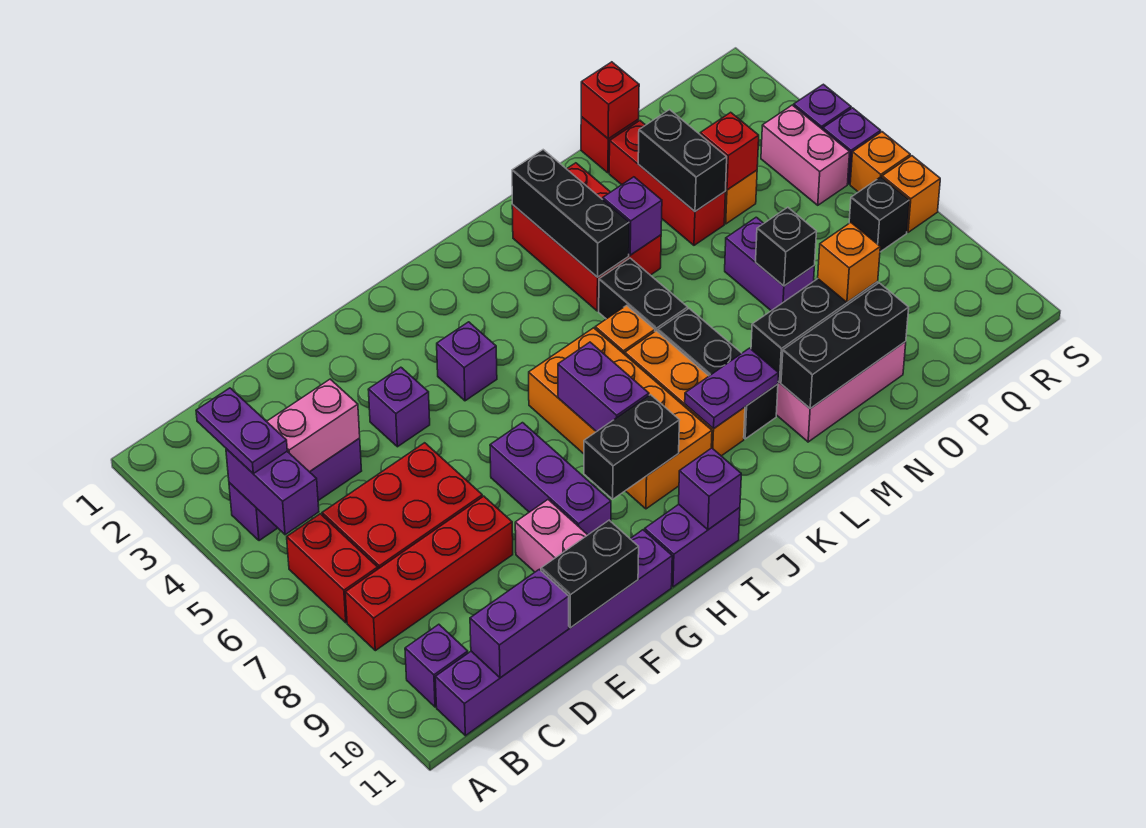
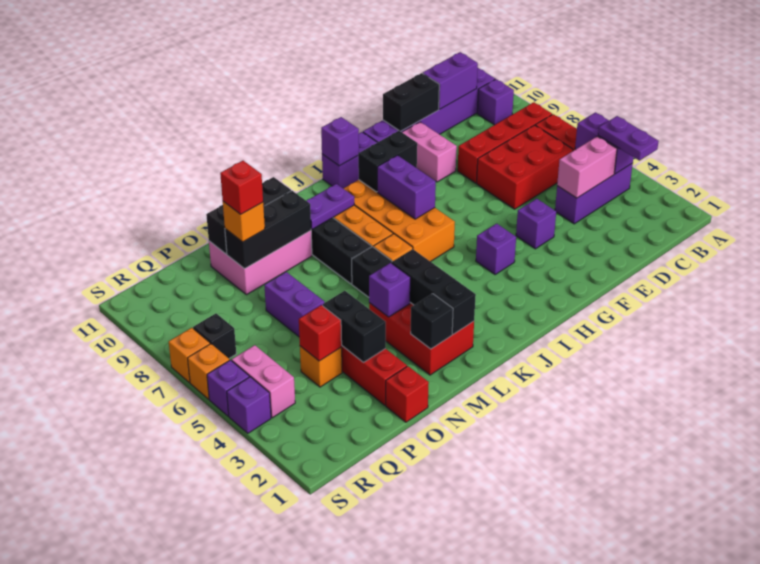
purple brick G7:G9 level 1 -> none
red brick O1 level 2 -> red brick O9 level 4
black brick O7 level 2 -> black brick M2 level 2

